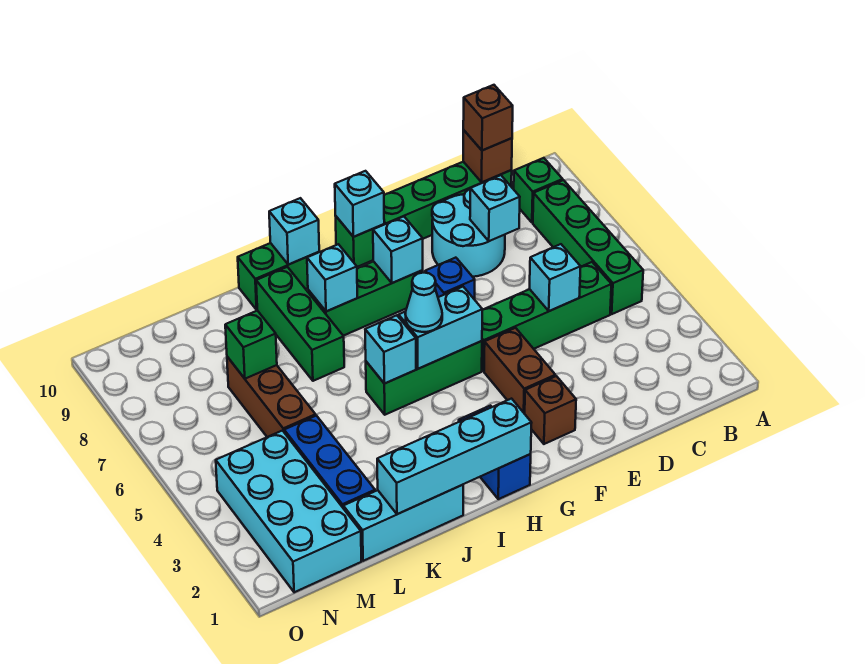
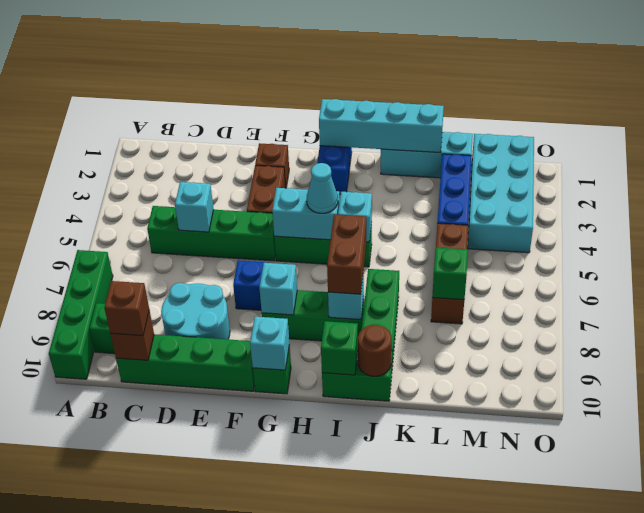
green brick B5:B8 level 1 -> green brick A7:A10 level 1
cyan brick D8 level 2 -> none
none -> brown brick I7:I8 level 3
cyan brick I10 level 2 -> green brick I10 level 2
none -> brown round brick J10 level 2

